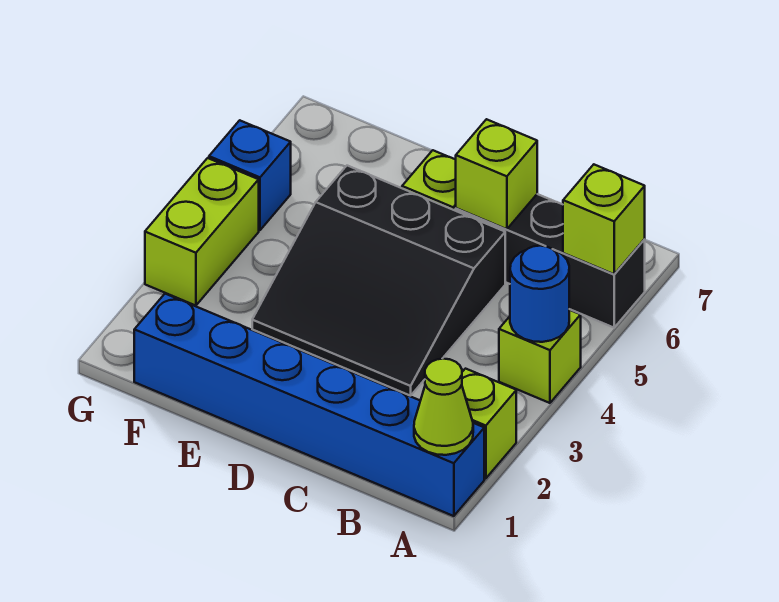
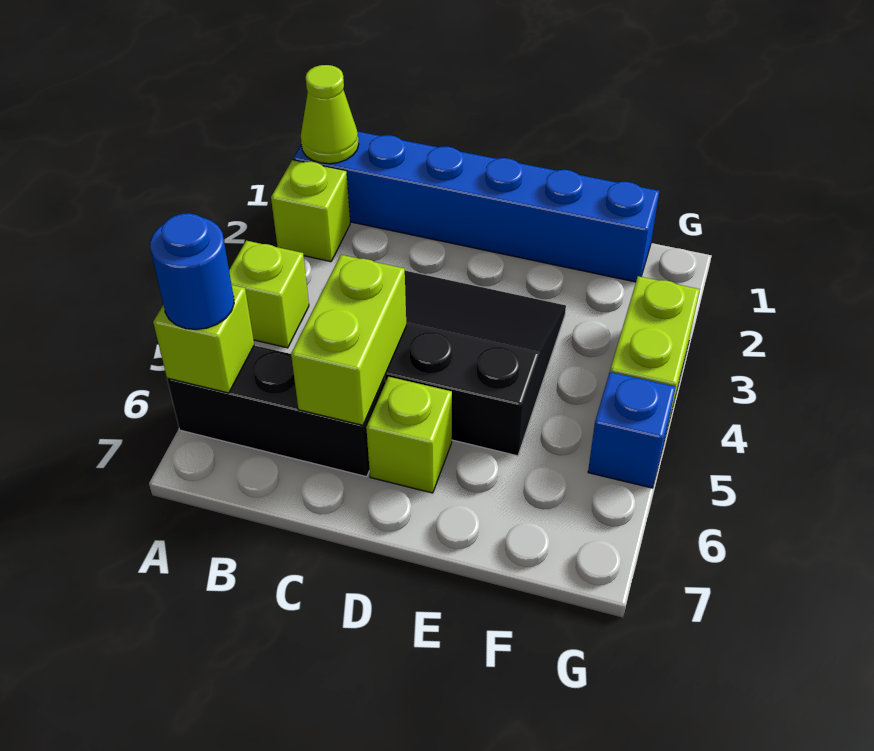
blue round brick A4 level 2 -> blue round brick A6 level 3
lime brick C6 level 2 -> lime brick C5:C6 level 2

